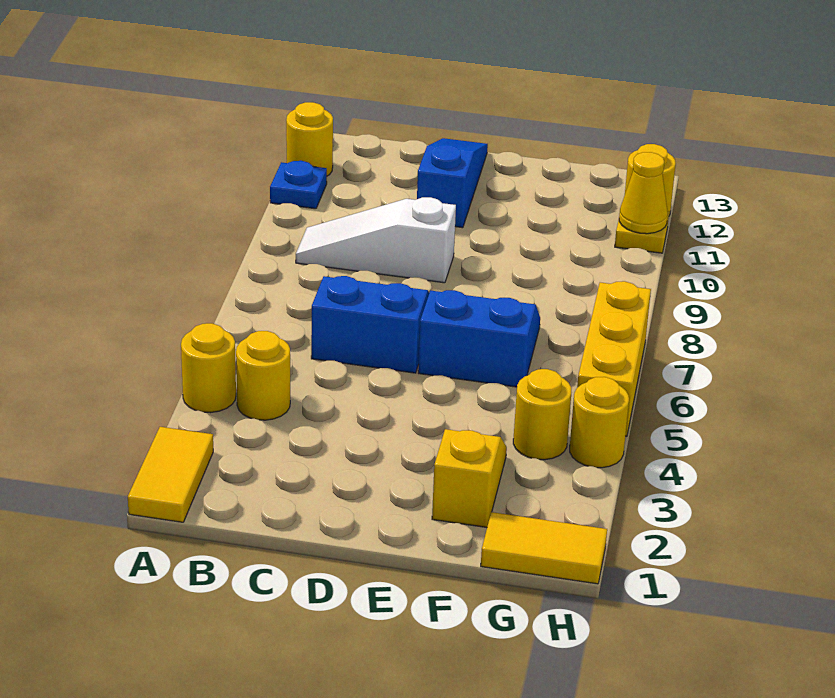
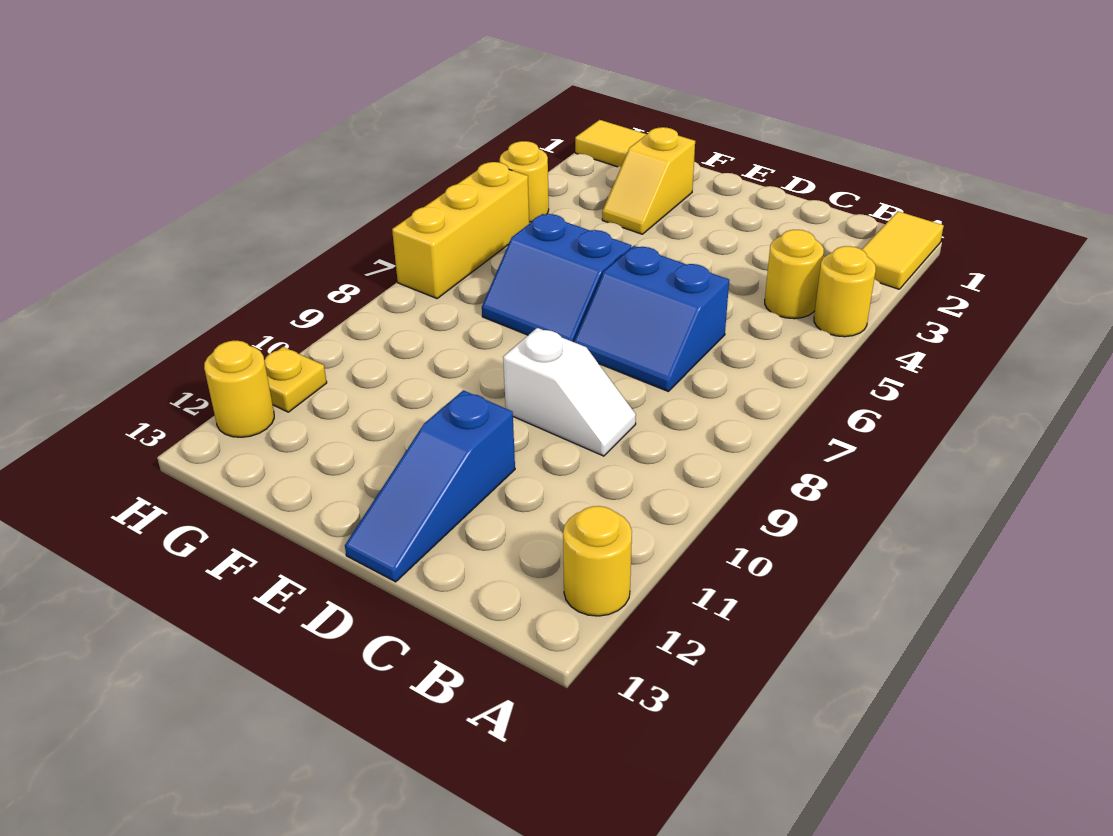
blue plate A11 level 1 -> none
white slope B9:D9 level 1 top D -> white slope C9:D9 level 1 top D
yellow round brick G4 level 1 -> none
yellow cone H11 level 2 -> none

